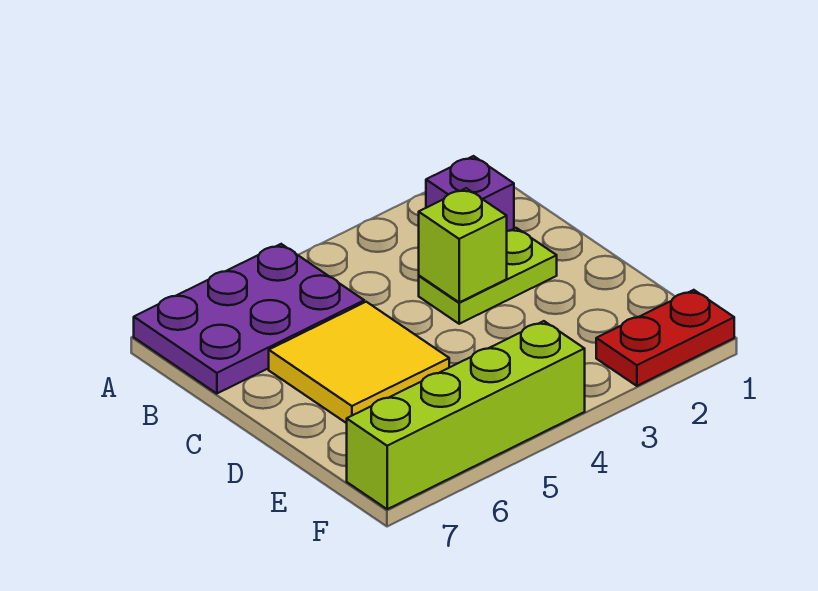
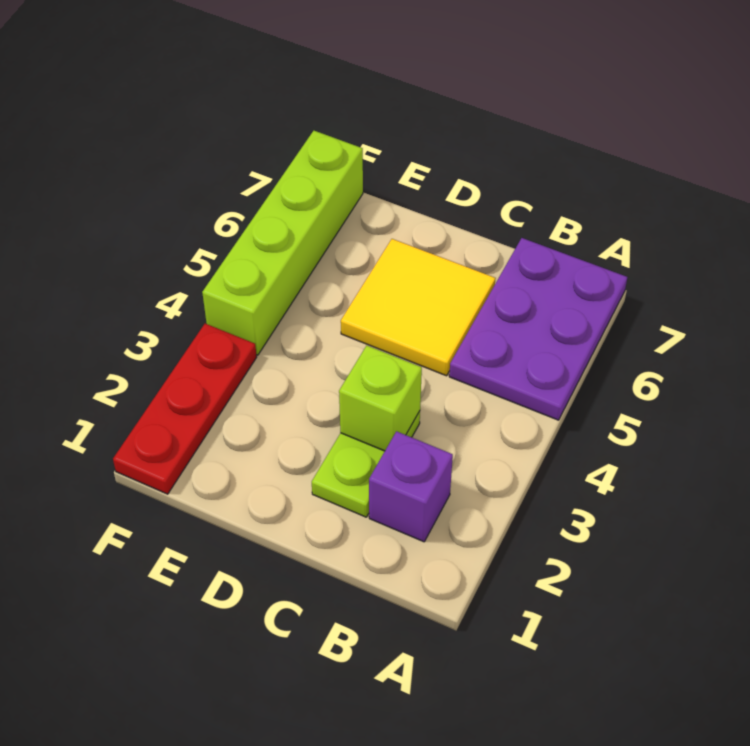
red plate F1:F2 level 1 -> red plate F1:F3 level 1

